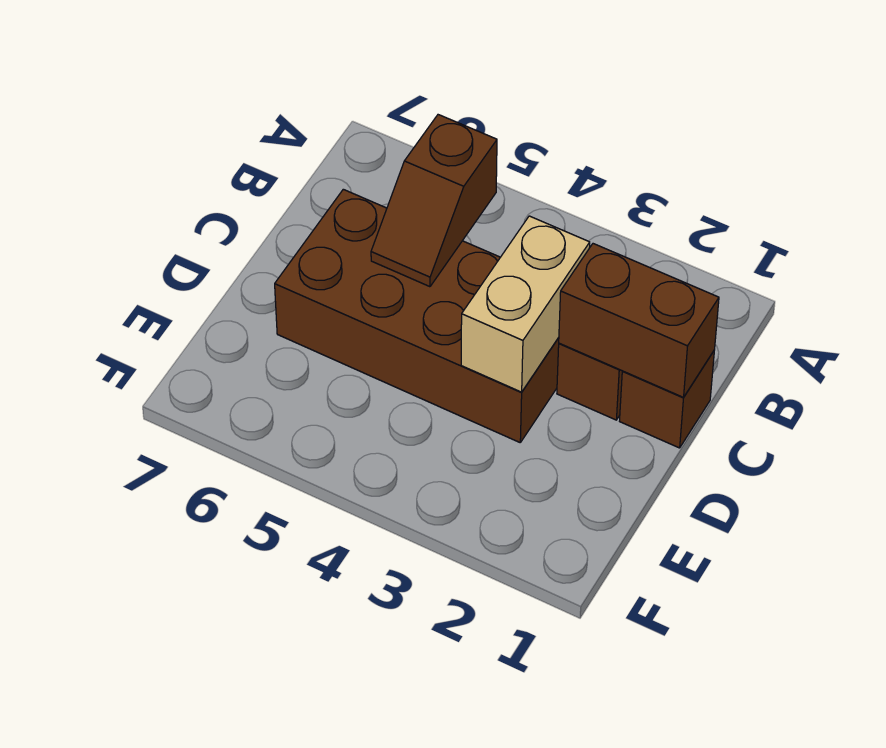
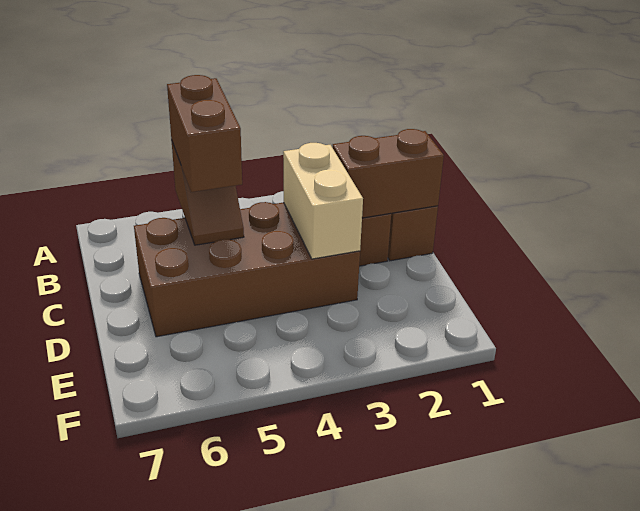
none -> brown brick B5:C5 level 3

